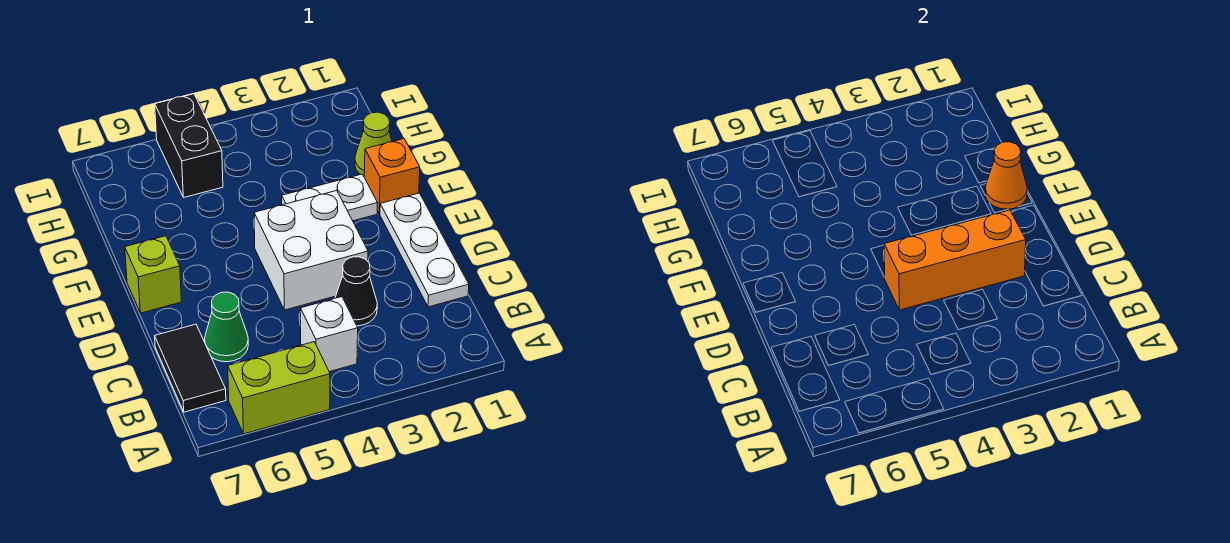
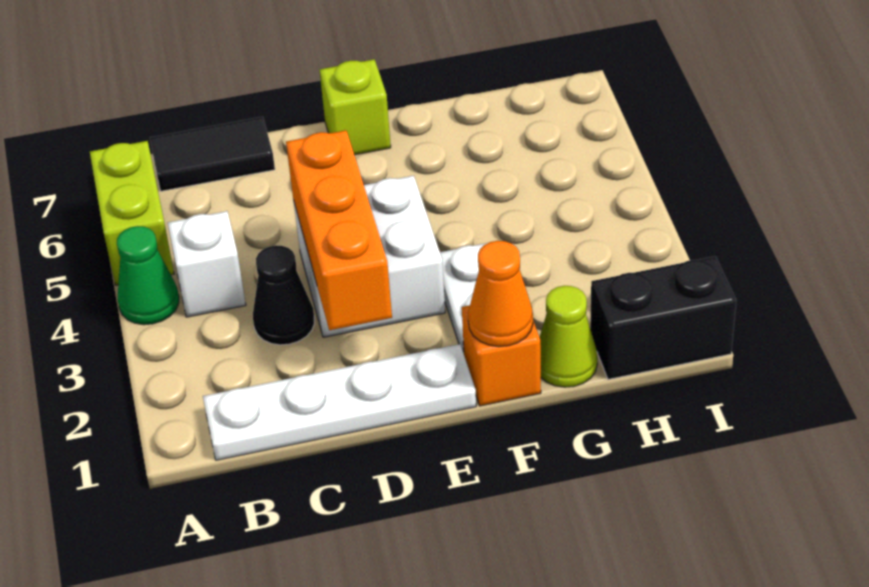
white plate C1:E1 level 1 -> white plate B1:E1 level 1
green cone C6 level 1 -> green cone A4 level 1
black brick H5:I5 level 1 -> black brick H1:I1 level 1

